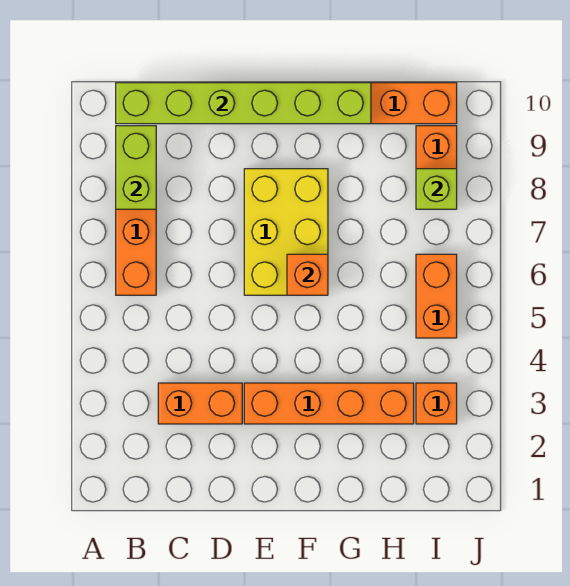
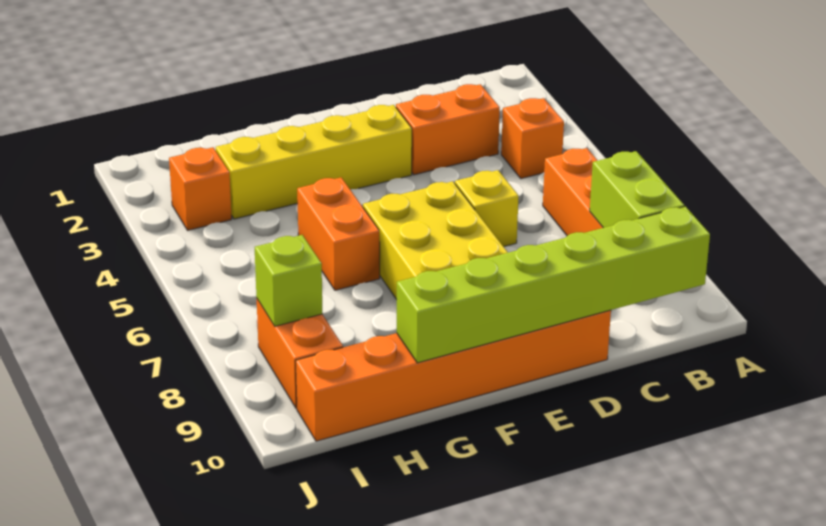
none -> yellow brick D6 level 1
orange brick E3:H3 level 1 -> yellow brick E3:H3 level 1
orange brick F6 level 2 -> orange brick B4 level 1
orange brick I5:I6 level 1 -> orange brick G5:G6 level 1

